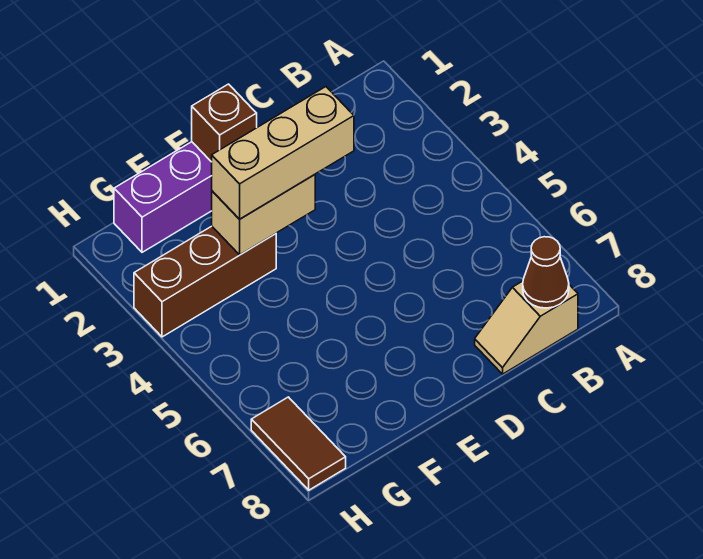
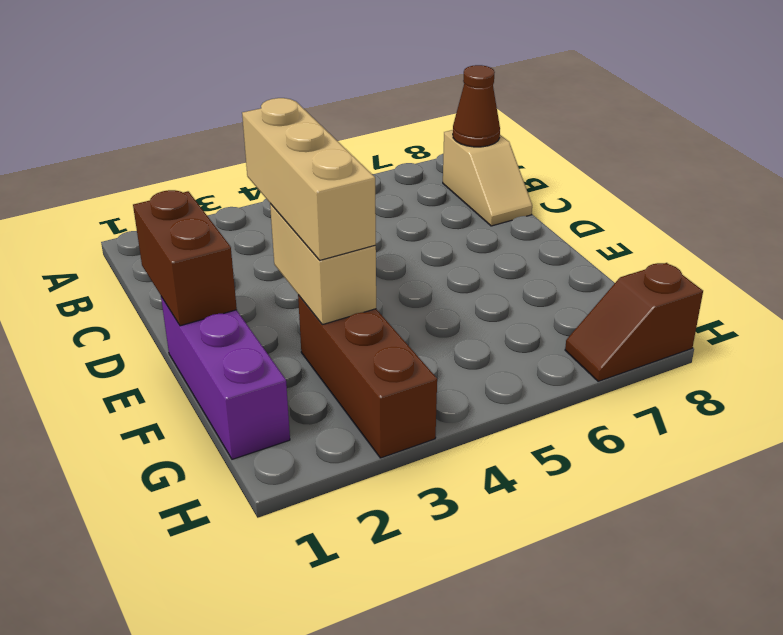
brown brick E1 level 2 -> brown brick D1:E1 level 2
brown tile H7:H8 level 1 -> brown slope H7:H8 level 1 top 8

